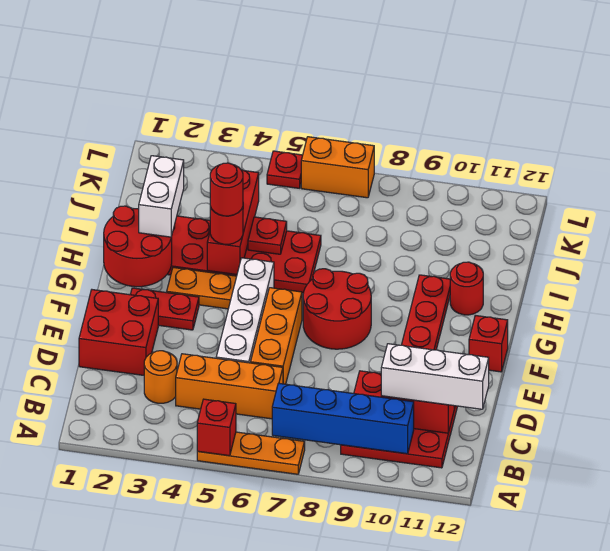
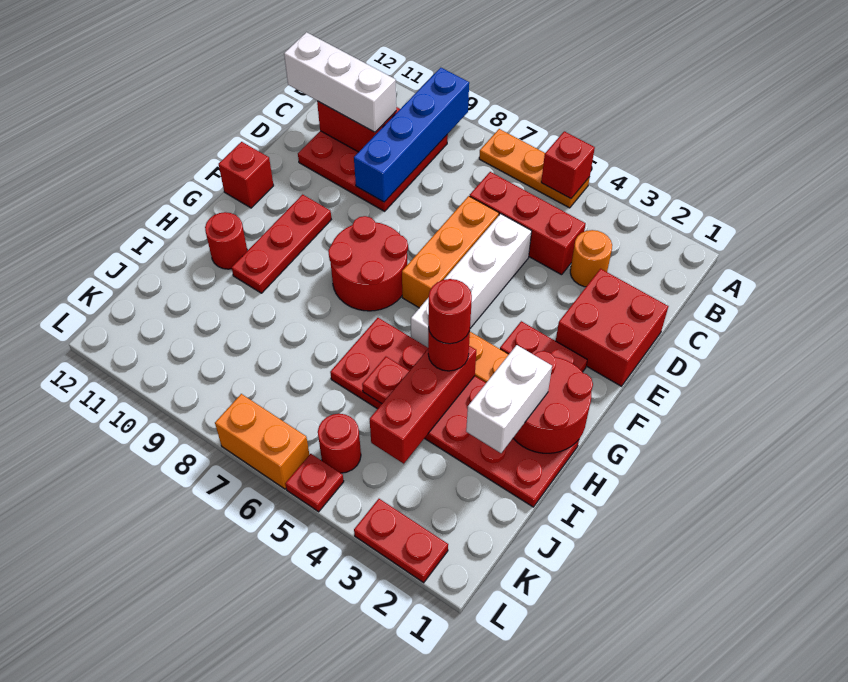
blue brick B7:B10 level 2 -> blue brick A9:D9 level 2
orange brick C4:C6 level 1 -> red brick C4:C6 level 1
none -> red round brick K5 level 1
none -> red plate L2:L3 level 1

